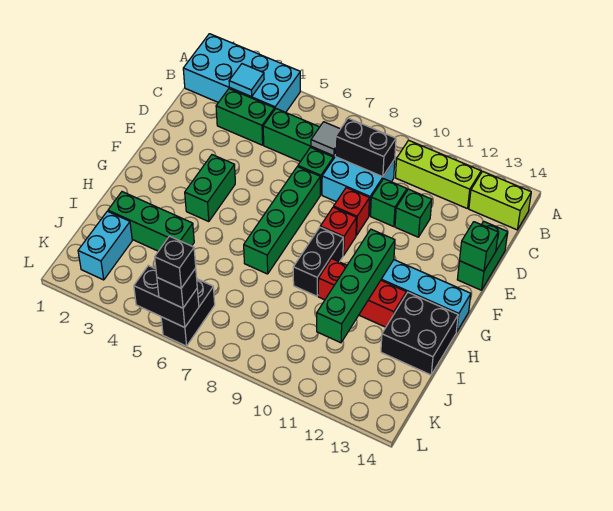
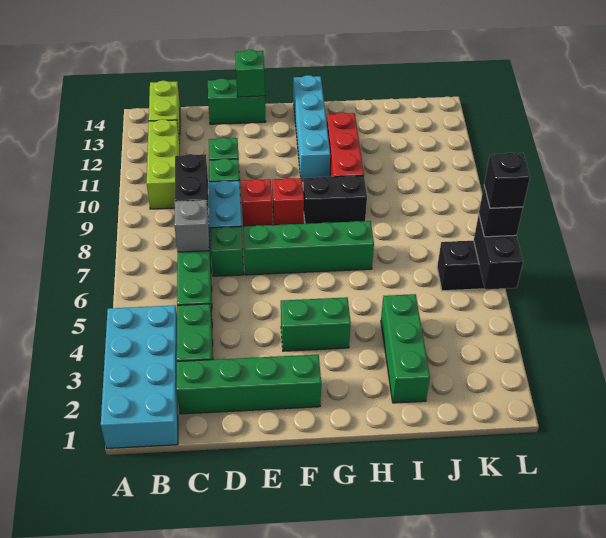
cyan tile B3 level 2 -> none
grey tile C7 level 2 -> grey brick C7 level 2
green brick G11:J11 level 2 -> green brick C2:F2 level 1
black brick H13:I14 level 1 -> none
cyan brick J2:K2 level 1 -> none

